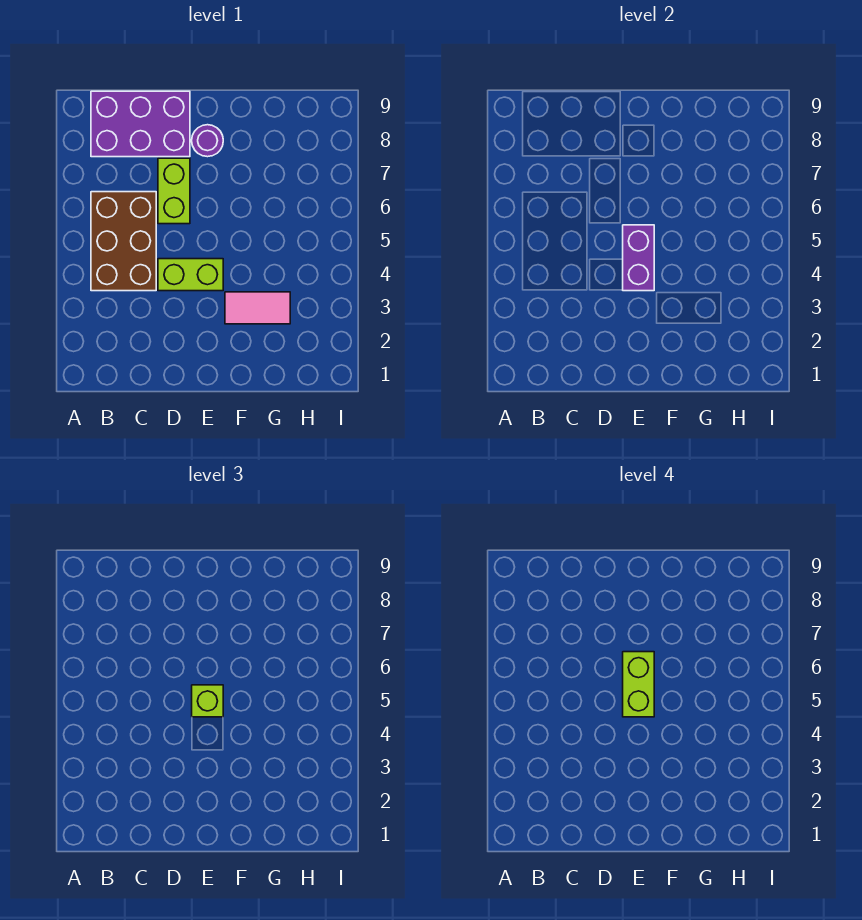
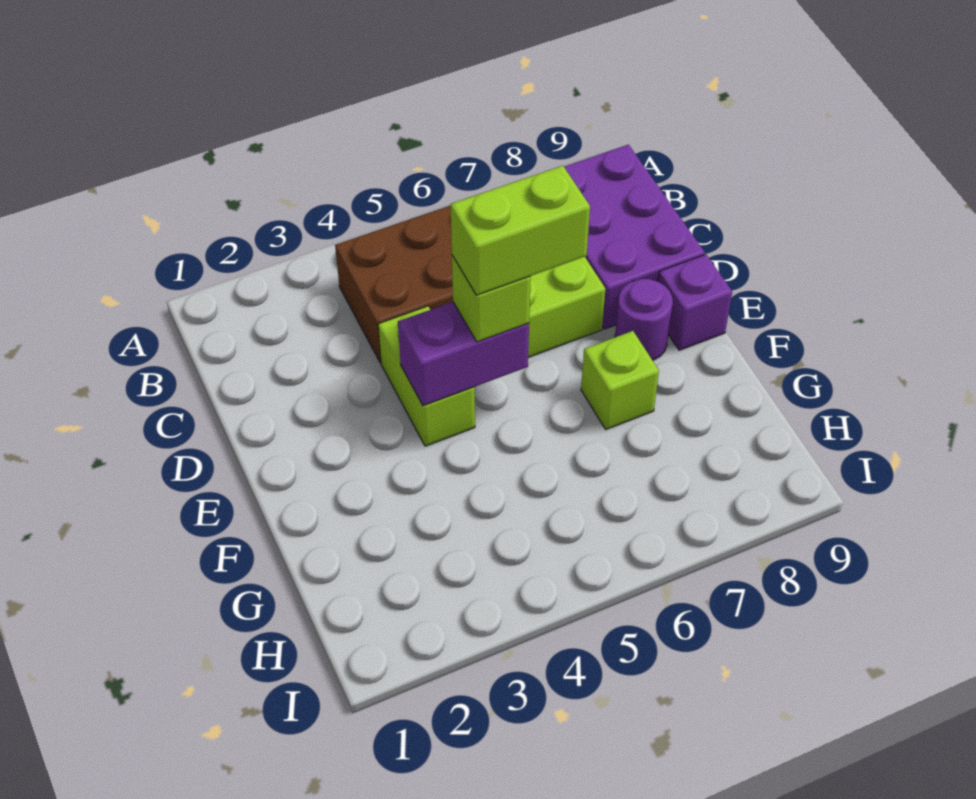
none -> purple brick E9 level 1
pink tile F3:G3 level 1 -> none
none -> lime brick F7 level 1

